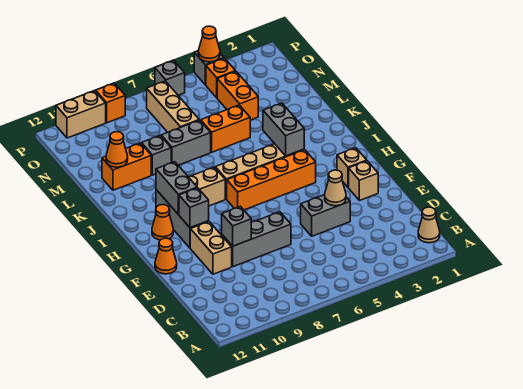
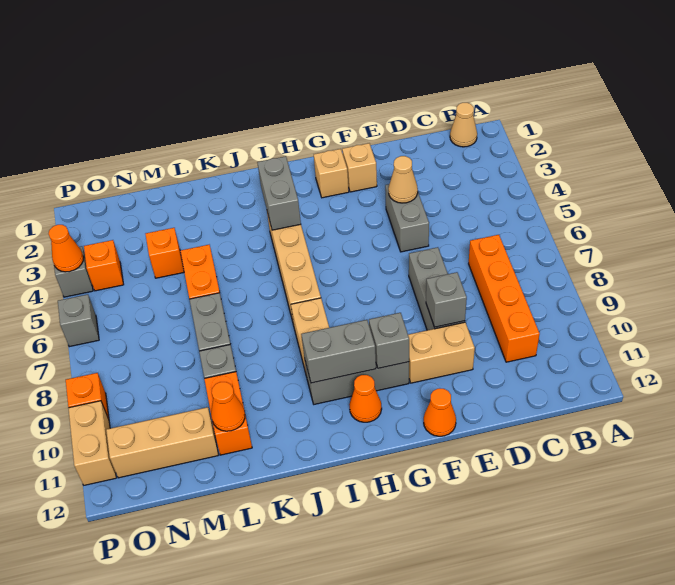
orange brick H4:H7 level 1 -> orange brick C7:C10 level 1
grey brick I4:J4 level 2 -> grey brick I3:I4 level 2
orange brick M4:N4 level 1 -> orange brick M4 level 1
tan brick M7:O7 level 1 -> tan brick M11:O11 level 1

